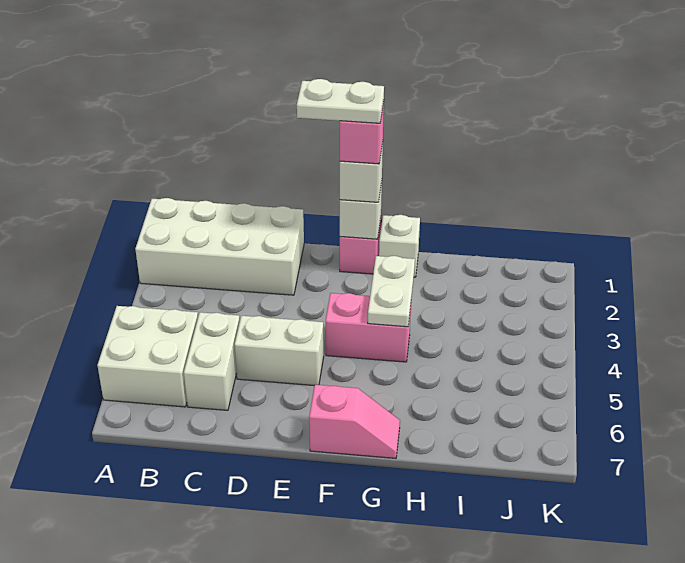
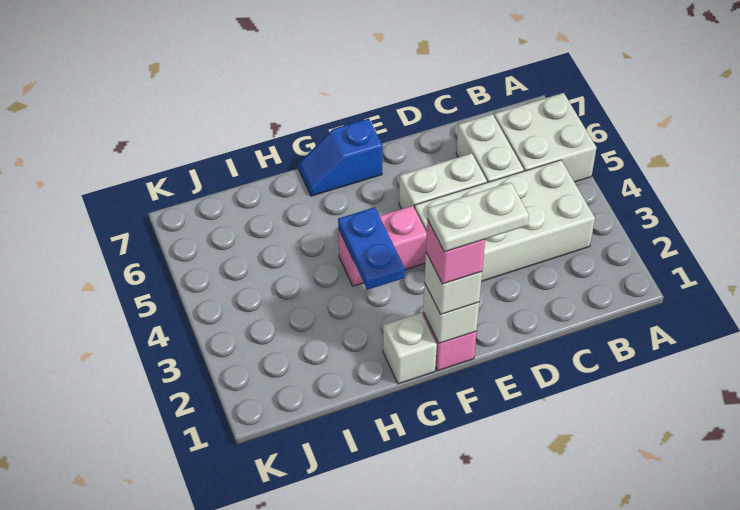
white brick A1:D2 level 1 -> white brick B3:E4 level 1
pink slope F7:G7 level 1 top F -> blue slope F7:G7 level 1 top F
white plate G3:G4 level 2 -> blue plate G3:G4 level 2

